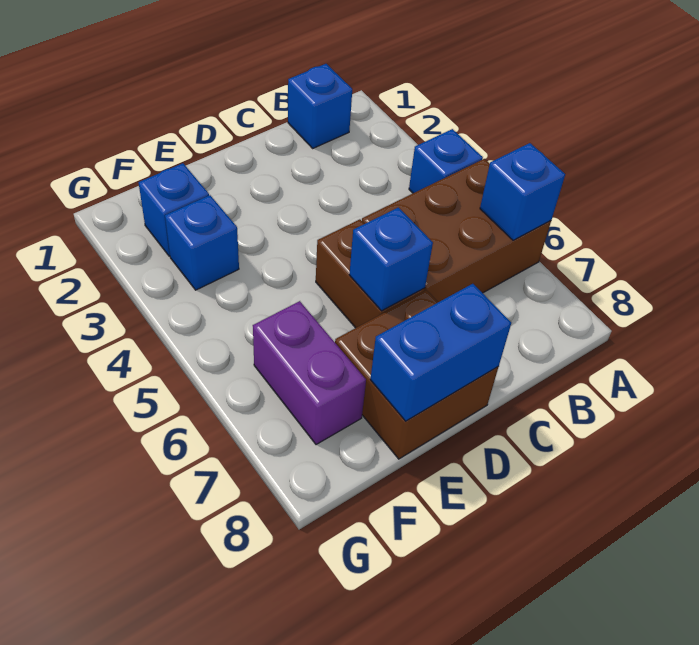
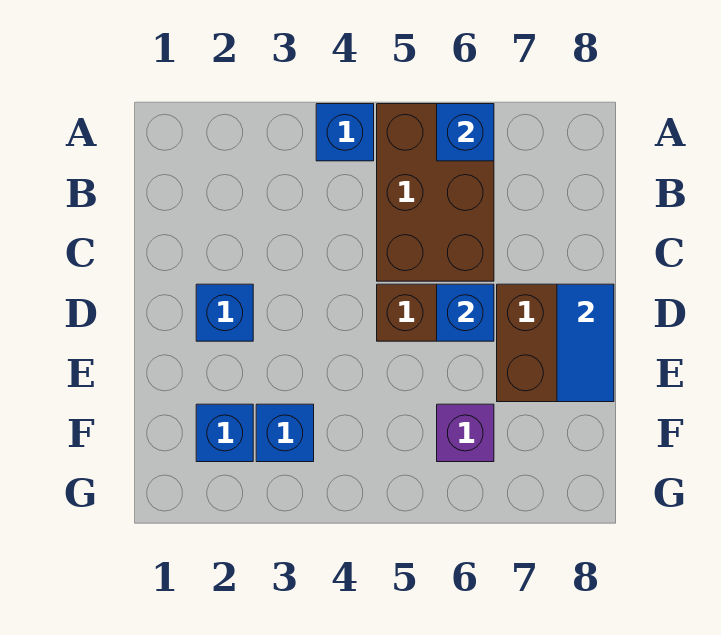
blue brick B1 level 1 -> blue brick D2 level 1
blue brick D8:E8 level 2 -> blue tile D8:E8 level 2
purple brick F6:F7 level 1 -> purple brick F6 level 1

